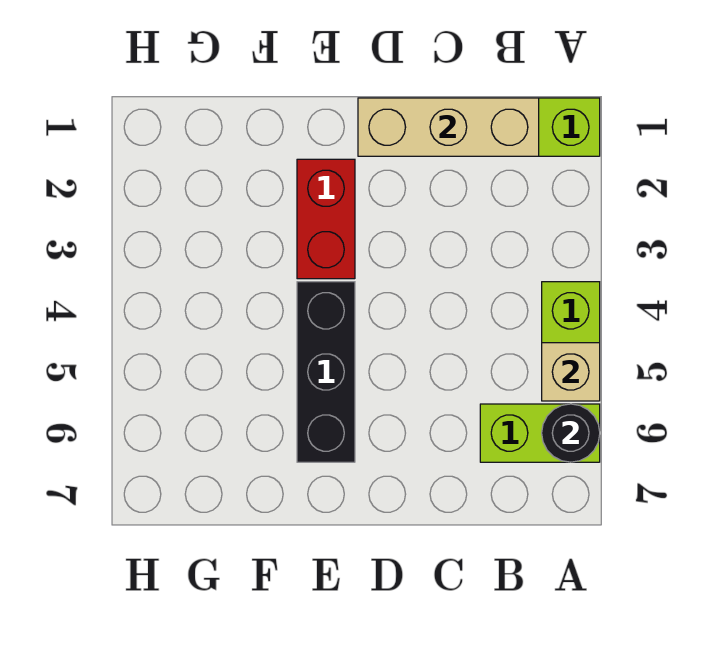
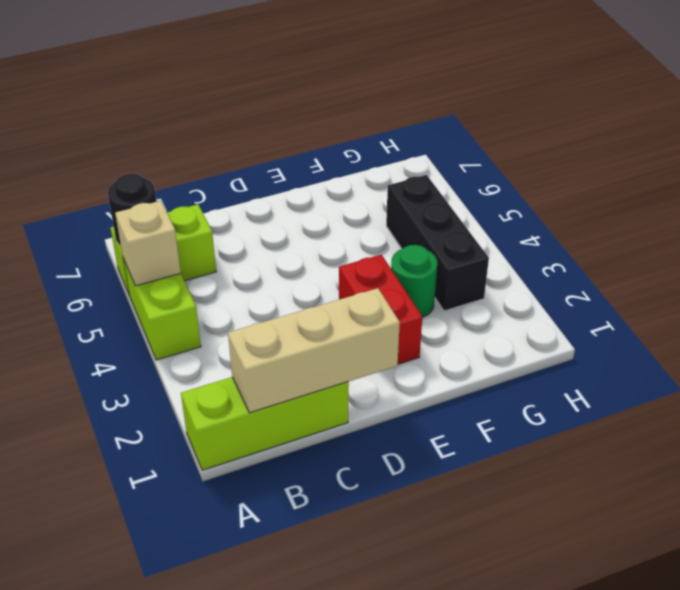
black brick E4:E6 level 1 -> black brick G3:G5 level 1
none -> green round brick F3 level 1

